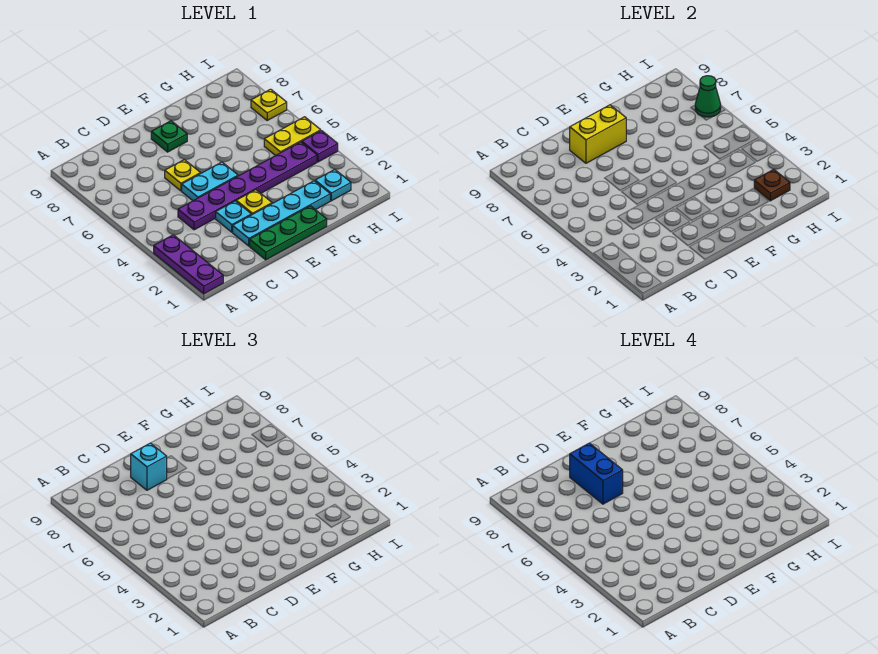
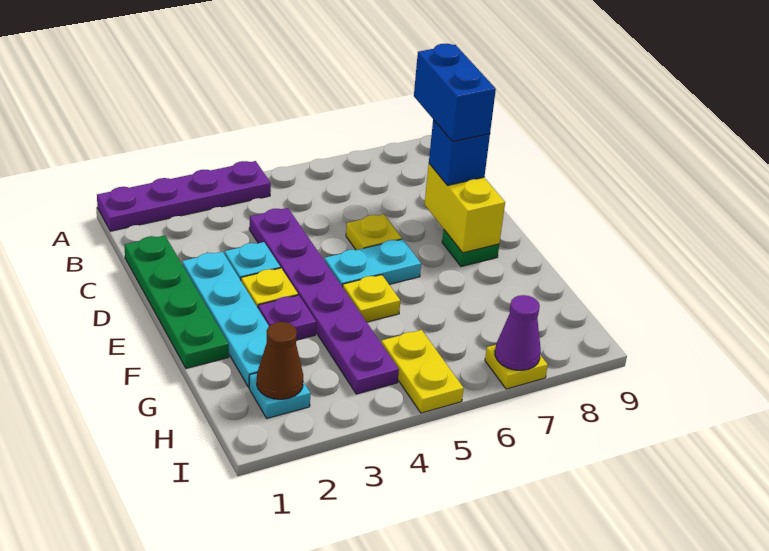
purple plate A1:A3 level 1 -> purple plate A1:A4 level 1
green plate D1:F1 level 1 -> green plate C1:F1 level 1
cyan plate D5:E5 level 1 -> cyan plate E5:E6 level 1
blue brick D7:D8 level 4 -> blue brick C8:D8 level 4
cyan brick D8 level 3 -> blue brick D8 level 3
none -> yellow plate F5 level 1
brown plate H2 level 2 -> brown cone H2 level 2
purple plate I4 level 1 -> purple plate F3 level 1
green cone I7 level 2 -> purple cone I7 level 2

